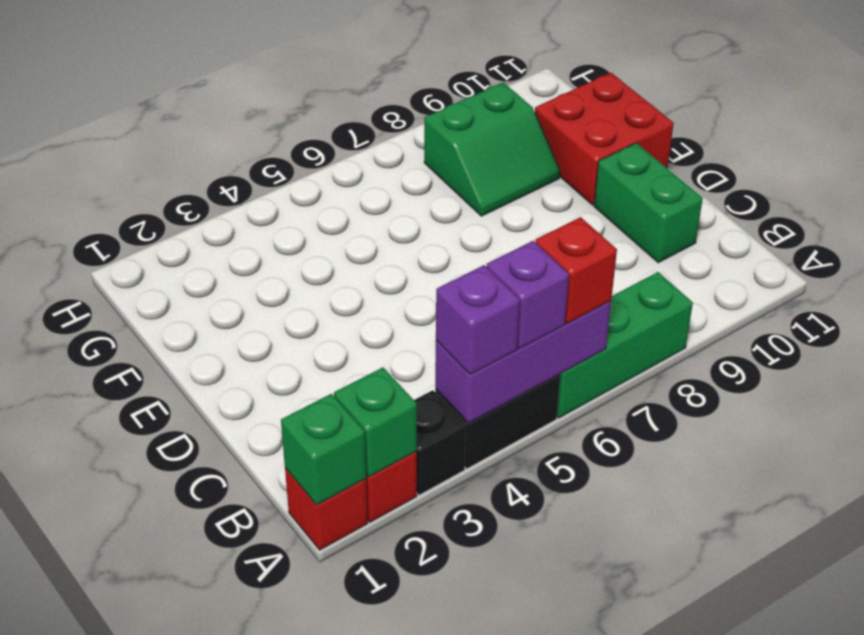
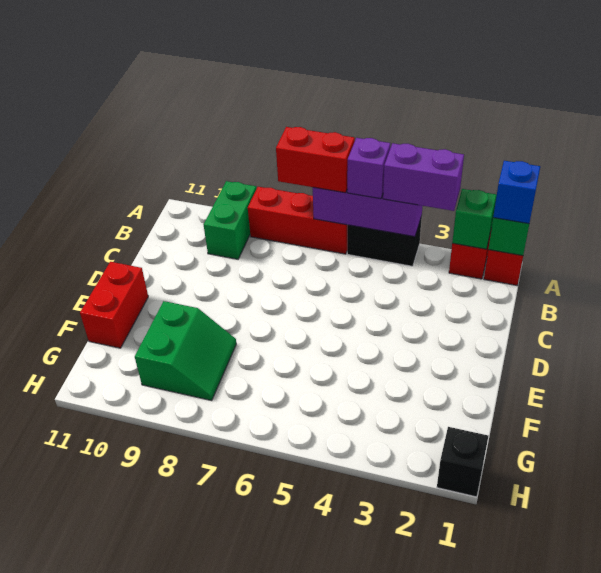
none -> blue brick A1 level 3
black brick A3 level 1 -> black brick H1 level 1
purple brick A4 level 3 -> purple brick A3:A4 level 3
green brick A6:A8 level 1 -> red brick A6:A8 level 1
red brick A6 level 3 -> red brick A6:A7 level 3
green brick C10:D10 level 1 -> green brick A9:B9 level 1
red brick E10:F11 level 1 -> red brick E11:F11 level 1
green slope F8:G9 level 1 top G -> green slope F8:G9 level 1 top 9

